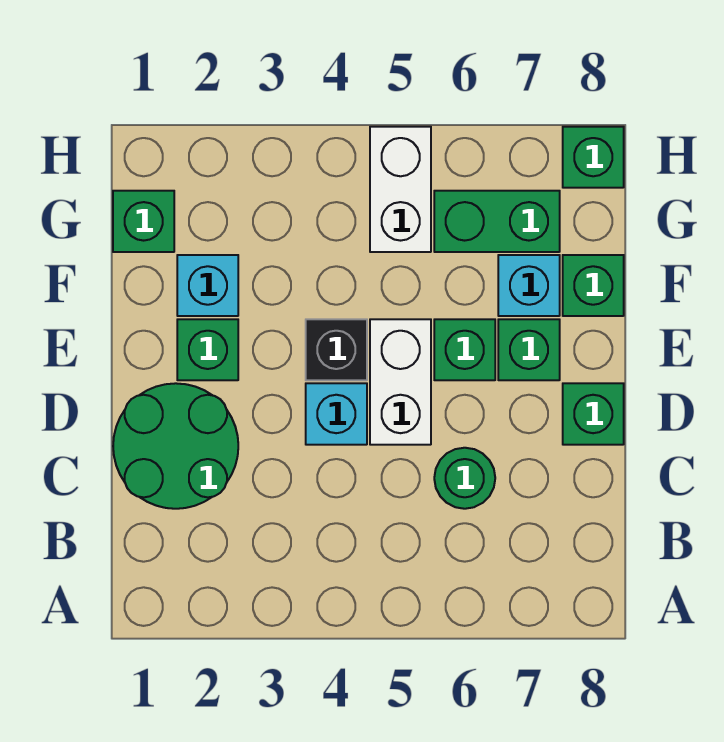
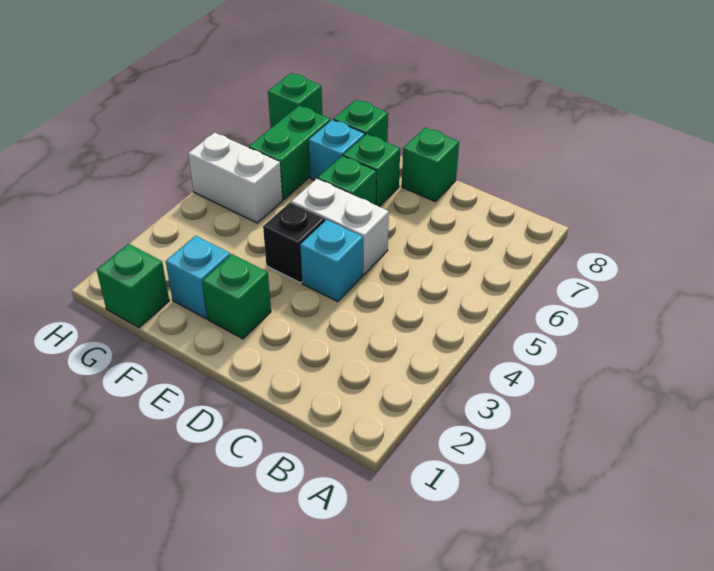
green round brick C1:D2 level 1 -> none
green round brick C6 level 1 -> none

